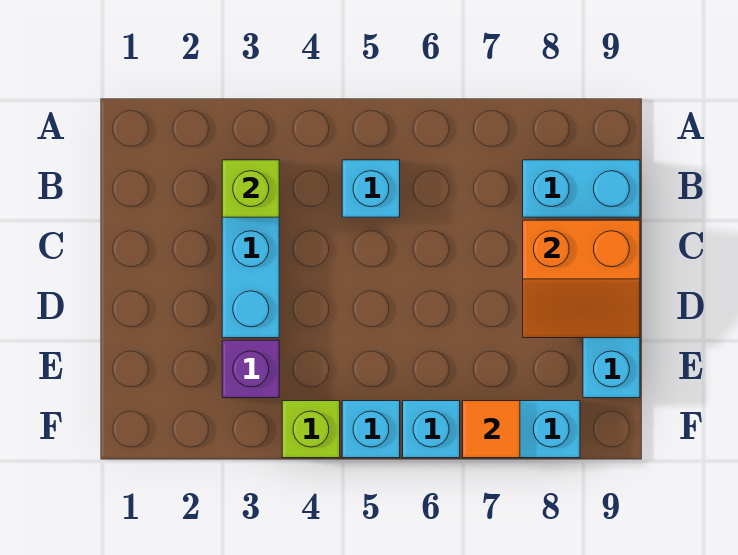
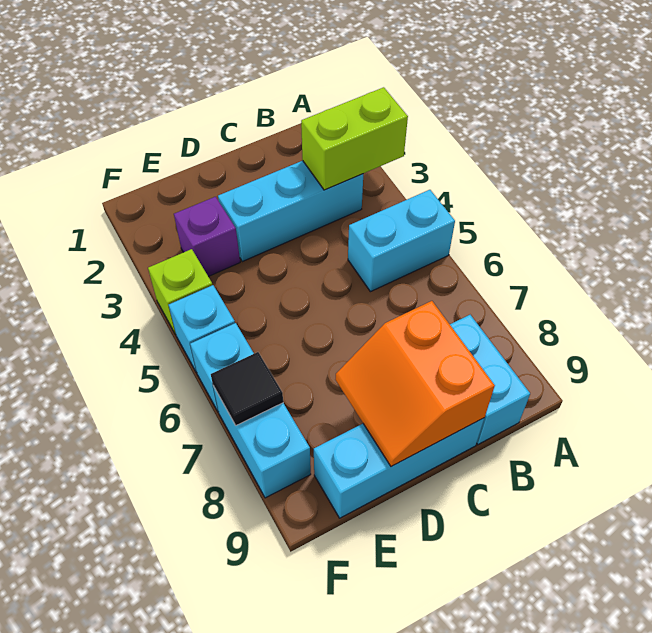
lime brick B3 level 2 -> lime brick A3:B3 level 2
cyan brick B5 level 1 -> cyan brick A5:B5 level 1
orange tile F7 level 2 -> black tile F7 level 2

